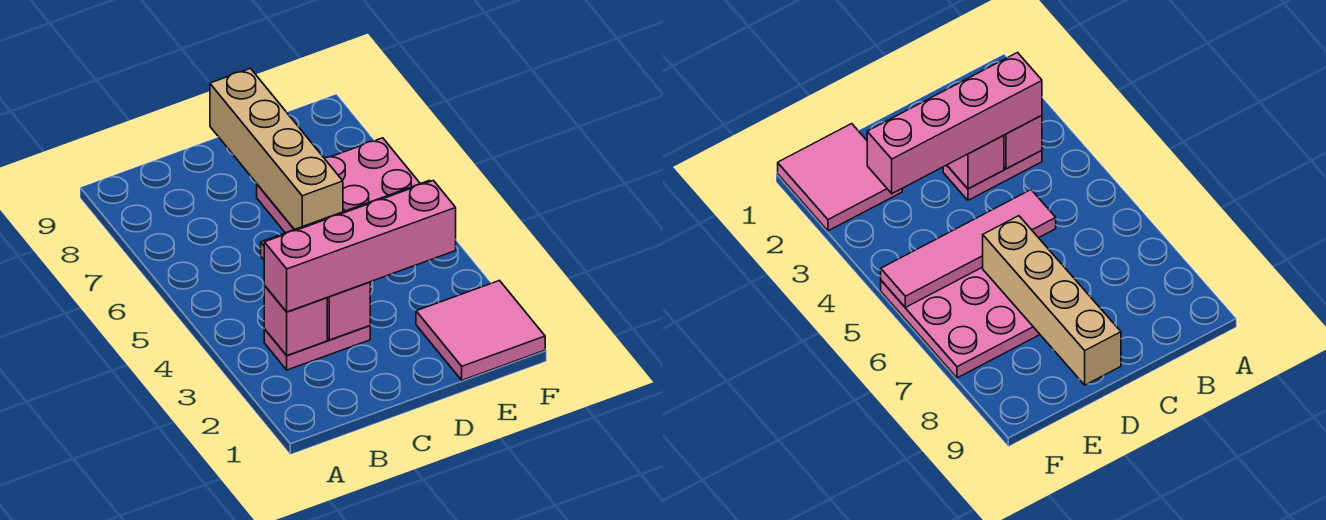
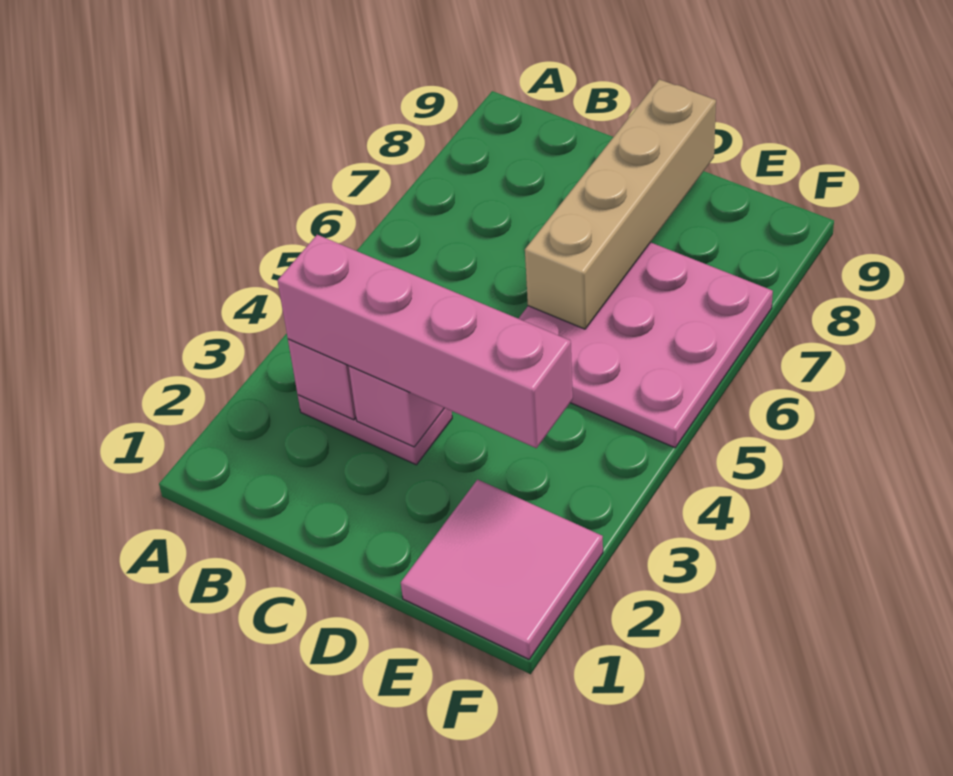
pink tile C5:F5 level 2 -> none

